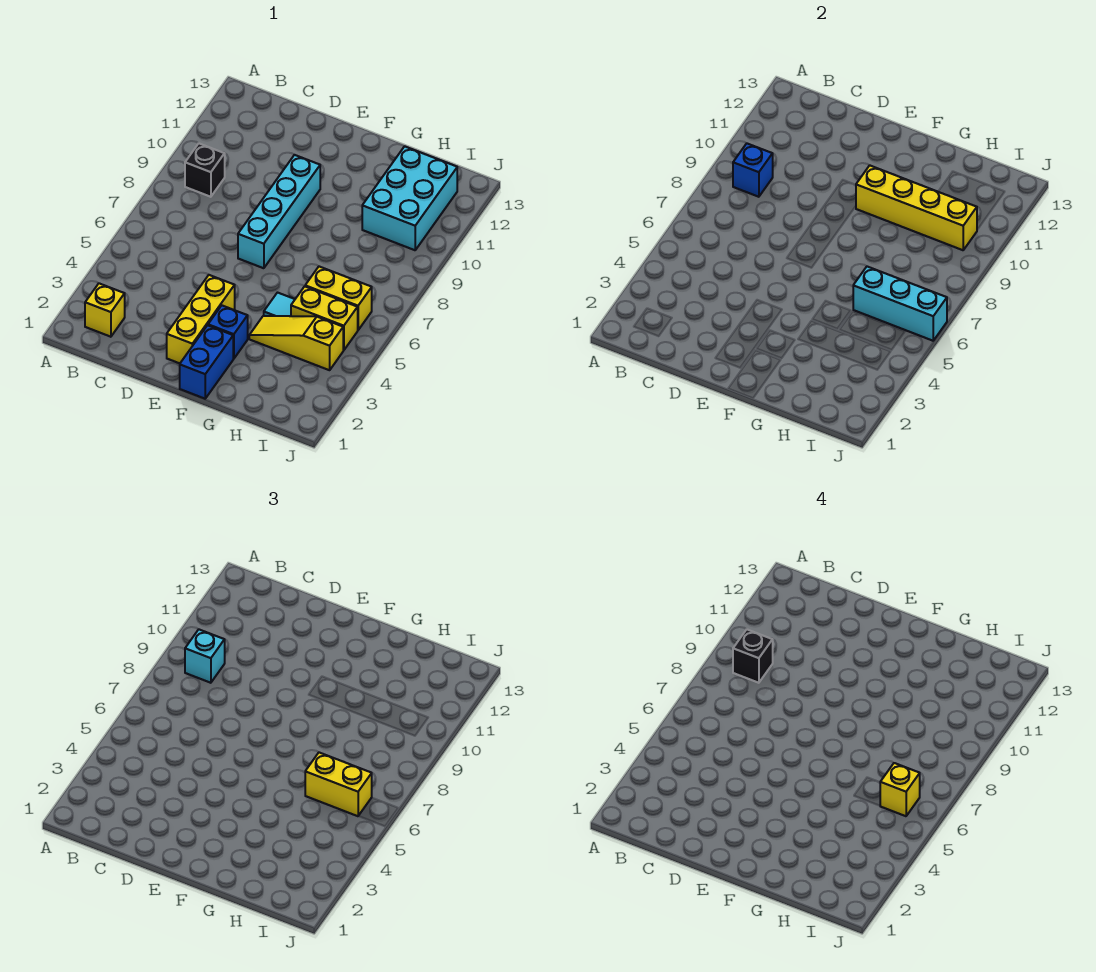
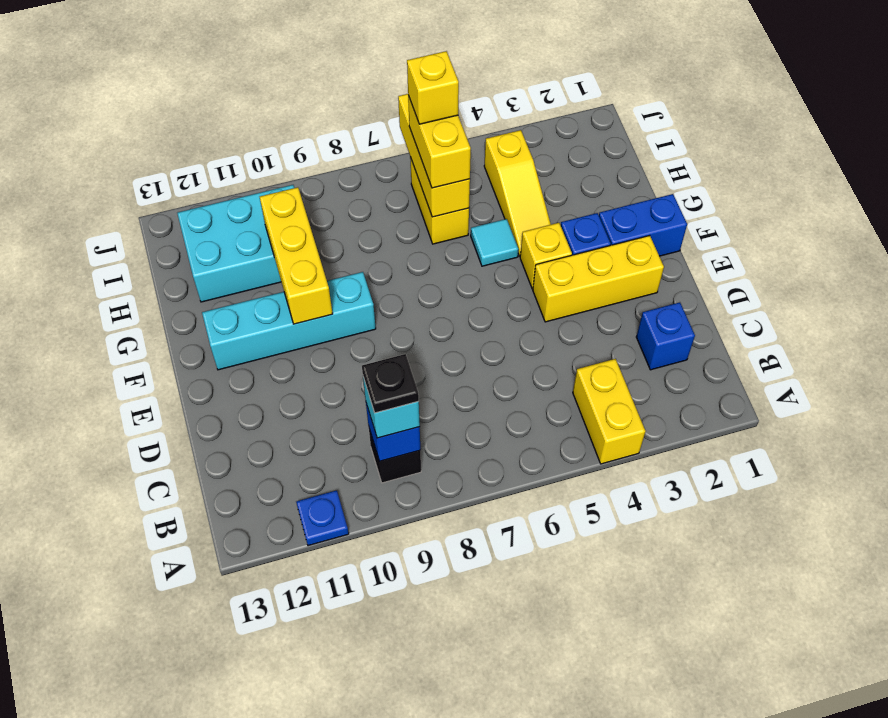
none -> blue plate A11 level 1
yellow brick B2 level 1 -> yellow brick F4 level 1
black brick B9 level 4 -> black plate B9 level 4
none -> blue brick C2 level 1
cyan brick E7:E10 level 1 -> cyan brick F9:F12 level 1
yellow brick F10:I10 level 2 -> yellow brick F10:H10 level 2
yellow brick H5:I5 level 1 -> yellow brick A4:B4 level 1
cyan brick H6:J6 level 2 -> yellow brick H6:J6 level 2

